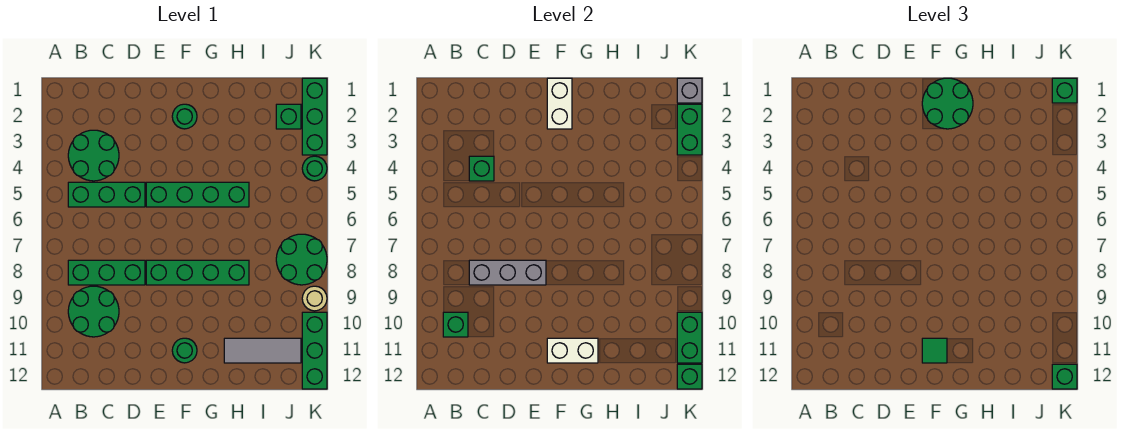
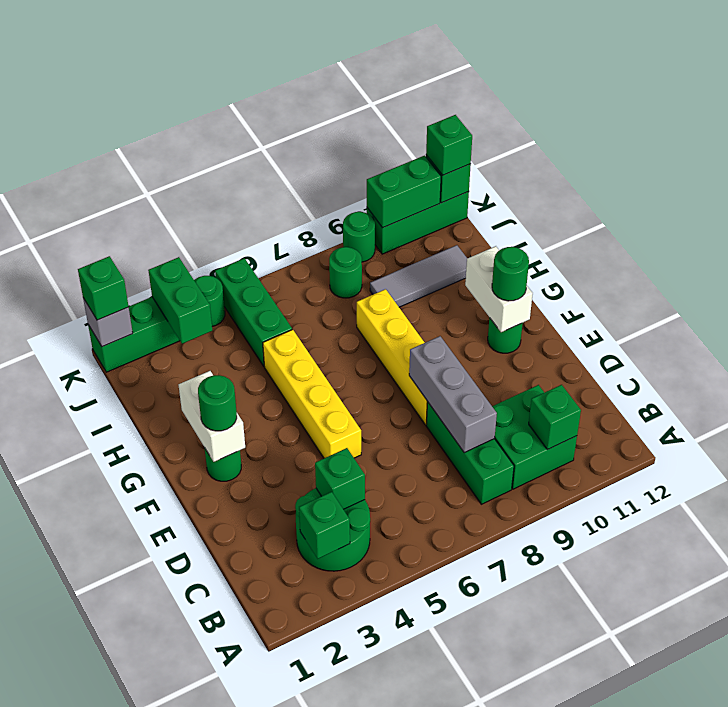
green brick B5:D5 level 1 -> green brick I5:K5 level 1
green round brick B9:C10 level 1 -> green brick B9:C10 level 1
green brick E5:H5 level 1 -> yellow brick E5:H5 level 1
green brick E8:H8 level 1 -> yellow brick E8:H8 level 1
white brick F1:F2 level 2 -> white brick F2:G2 level 2
green round brick F1:G2 level 3 -> green round brick F2 level 3
green tile F11 level 3 -> green round brick F11 level 3
grey tile H11:J11 level 1 -> grey tile I9:I11 level 1
green brick J2 level 1 -> green brick B3 level 2
green round brick J7:K8 level 1 -> green round brick J8 level 1
green brick K2:K3 level 2 -> green brick J3:K3 level 2
tan round brick K9 level 1 -> green round brick K9 level 1

